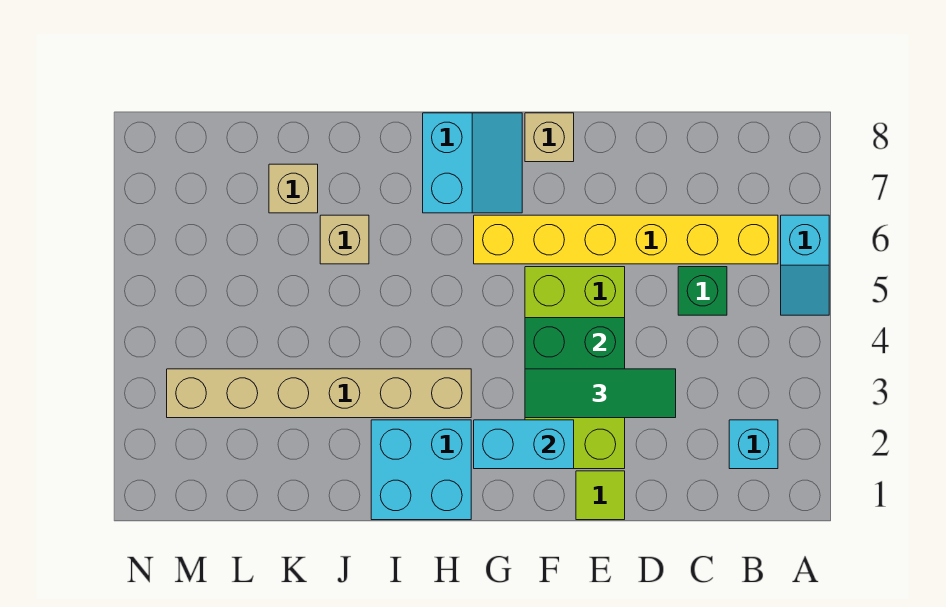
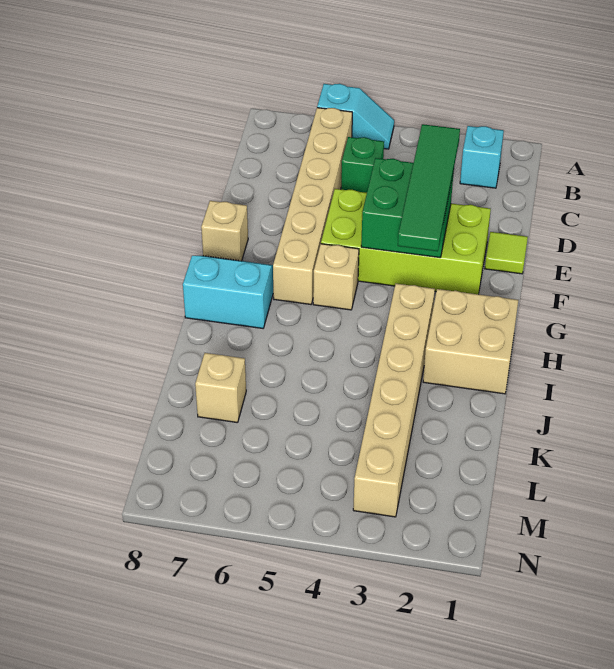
yellow brick B6:G6 level 1 -> tan brick B6:G6 level 1
green tile D3:F3 level 3 -> green tile D3:G3 level 3
cyan brick F2:G2 level 2 -> none
cyan brick H1:I2 level 1 -> tan brick H1:I2 level 1
tan brick J6 level 1 -> tan brick G5 level 1

